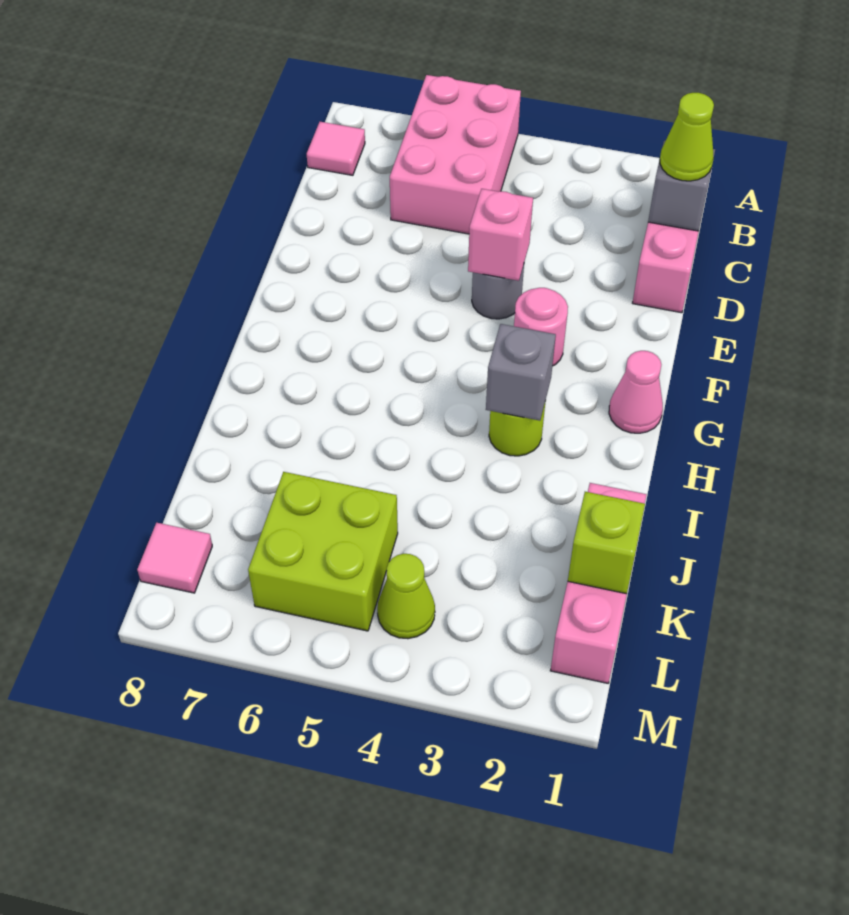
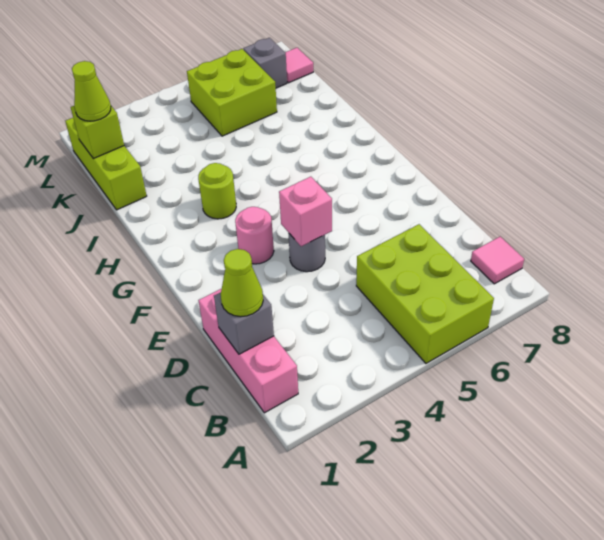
pink brick A5:C6 level 1 -> lime brick A5:C6 level 1
pink cone G1 level 1 -> none
grey brick H3 level 2 -> grey brick L7 level 1
pink brick J1:L1 level 1 -> lime brick J1:L1 level 1
lime cone L4 level 1 -> lime cone K1 level 3

